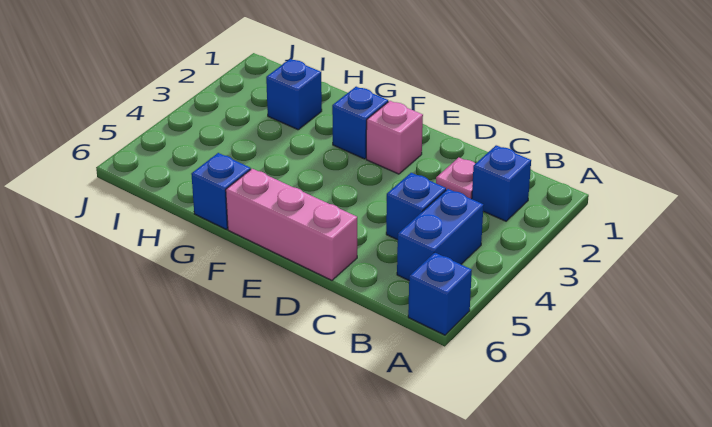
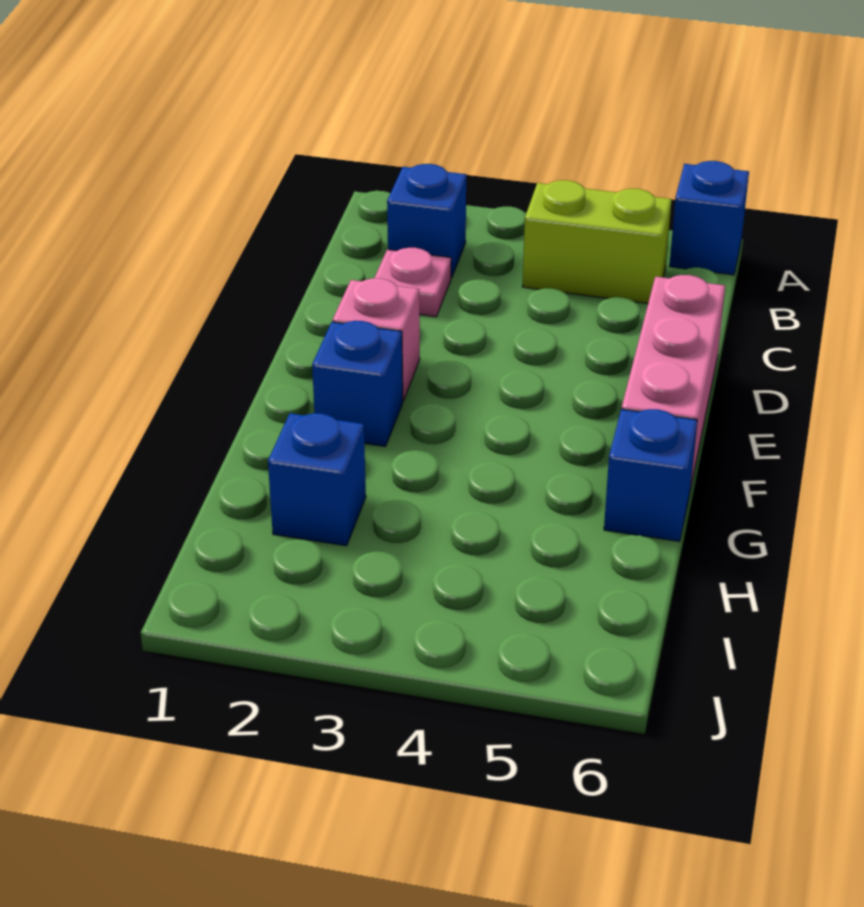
blue brick B4:B5 level 1 -> lime brick B4:B5 level 1
blue brick C4 level 1 -> none

